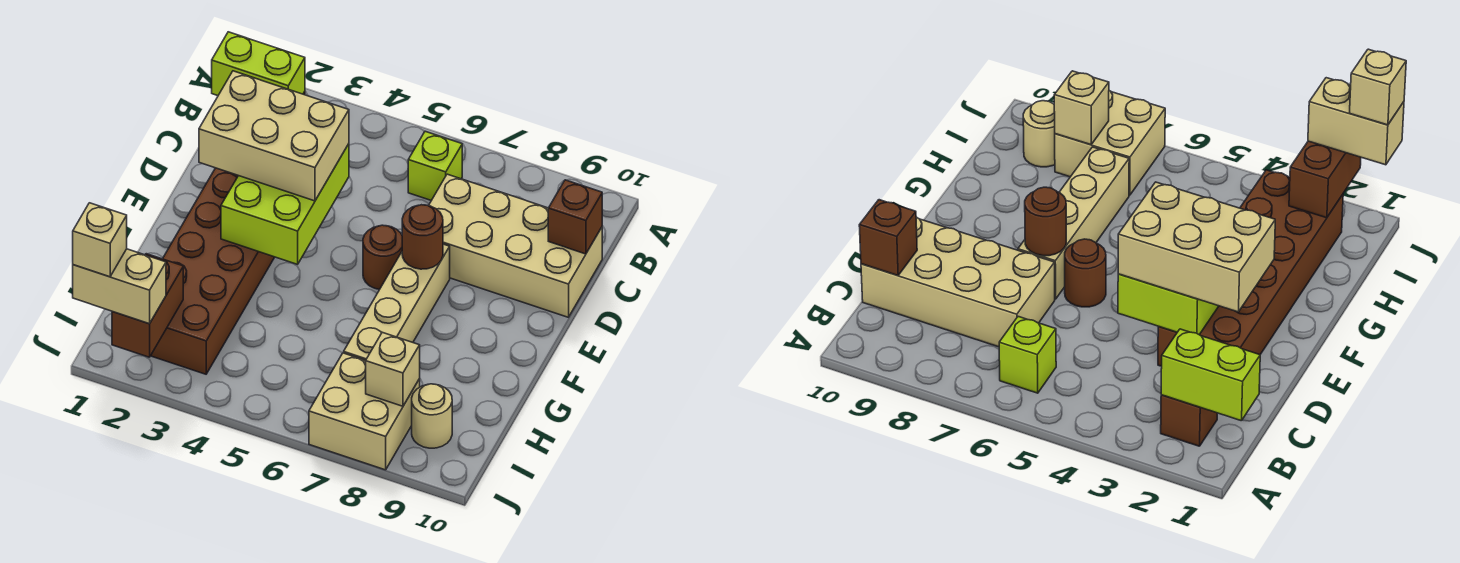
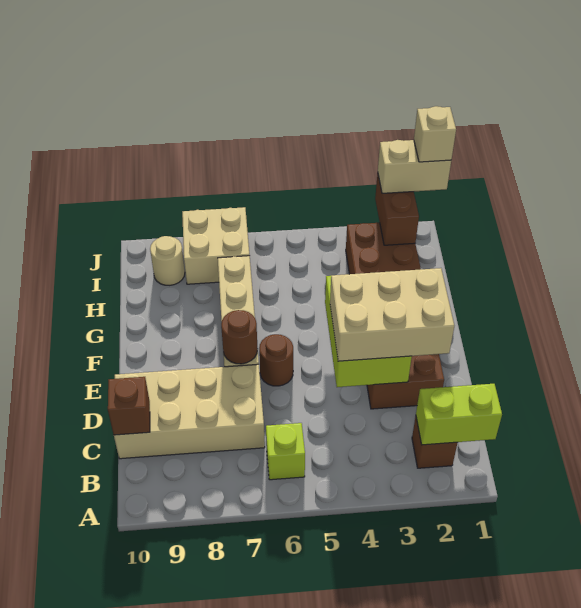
tan brick I8 level 2 -> none

